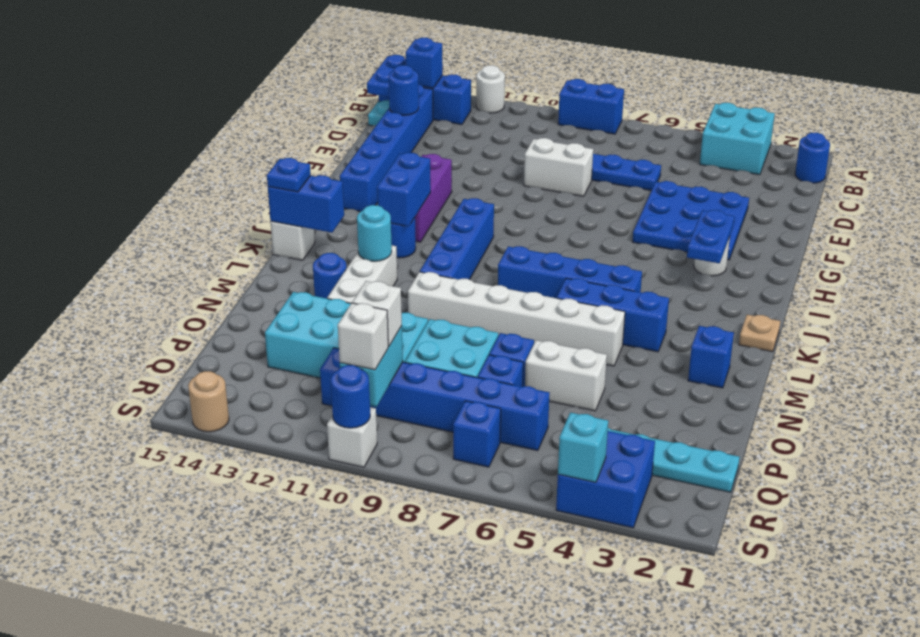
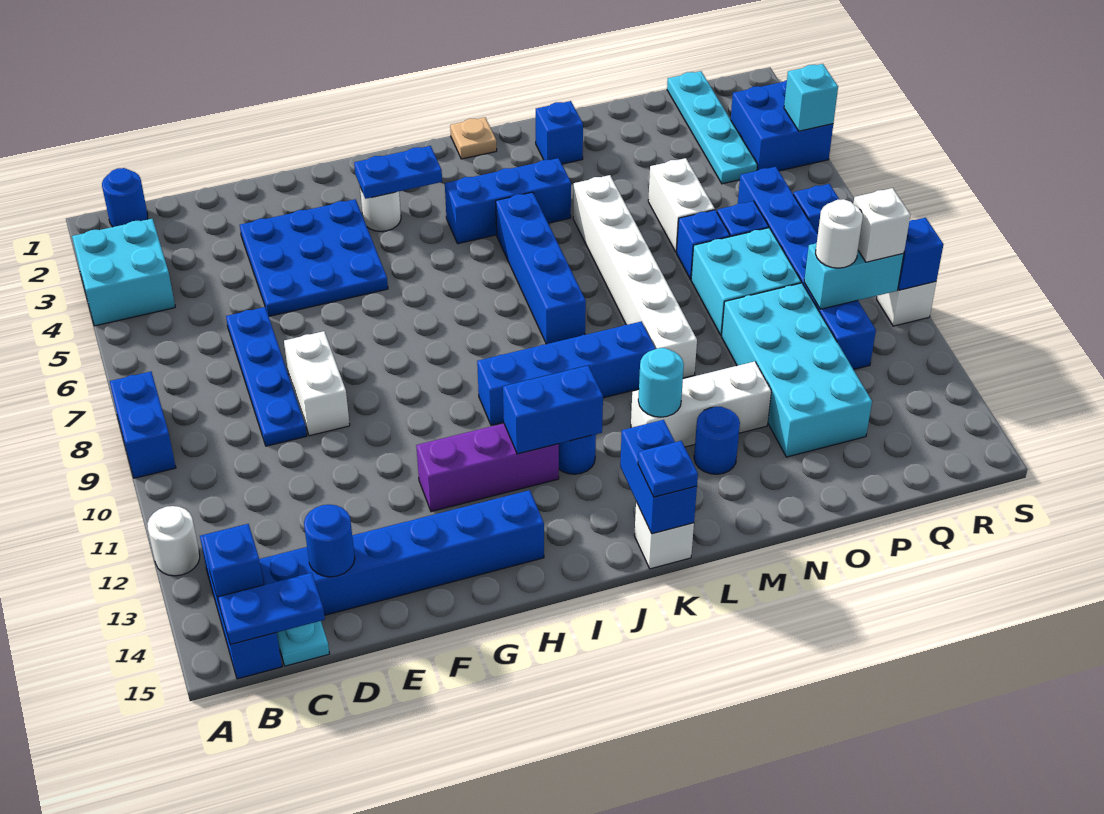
blue brick L4:L6 level 1 -> blue brick J4:L4 level 1
white brick Q10 level 3 -> white round brick Q10 level 3
blue round brick S10 level 2 -> blue brick S10 level 2
tan round brick S14 level 1 -> none

